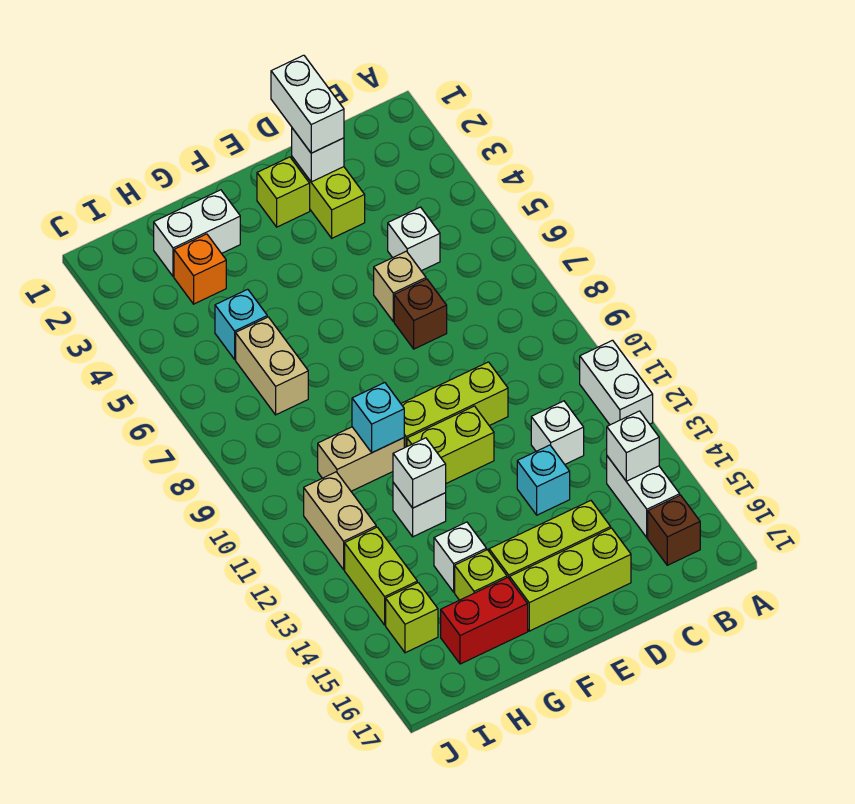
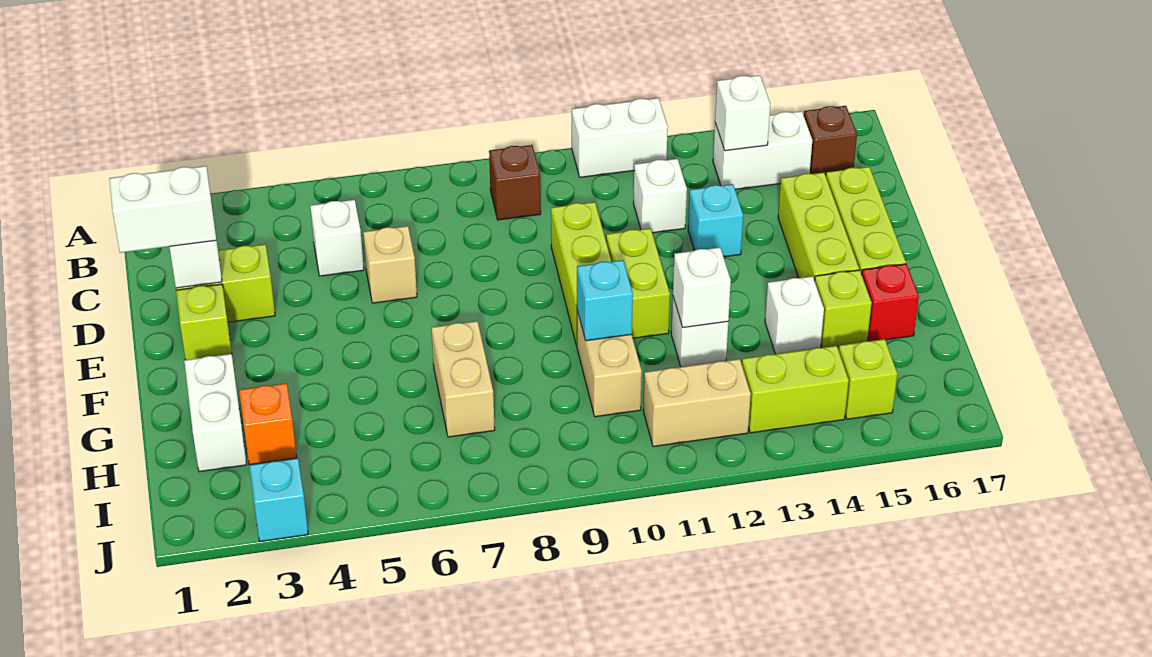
brown brick D7 level 1 -> brown brick B9 level 1
red brick G16:H16 level 1 -> red brick G16 level 1
cyan brick H5 level 1 -> cyan brick J3 level 1
tan brick H6:H7 level 1 -> tan brick G7:H7 level 1

